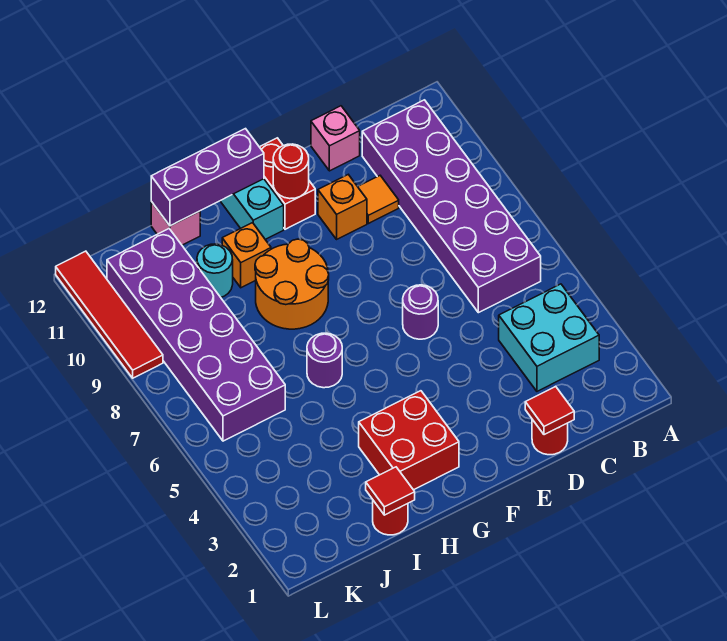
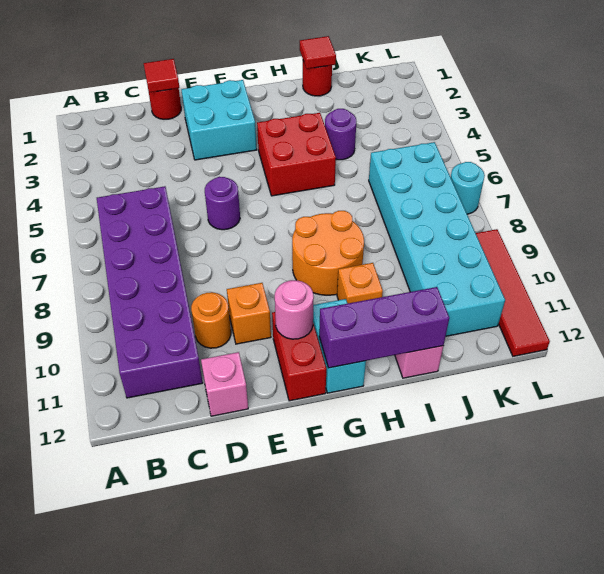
cyan brick B3:C4 level 1 -> cyan brick E2:F3 level 1
orange tile D10 level 1 -> orange round brick D10 level 1
red round brick F11 level 2 -> pink round brick F11 level 2
red brick G2:H3 level 1 -> red brick G4:H5 level 1
purple round brick H6 level 1 -> purple round brick I4 level 1
cyan round brick I10 level 1 -> cyan round brick L7 level 1
purple brick J6:K11 level 1 -> cyan brick J6:K11 level 1

